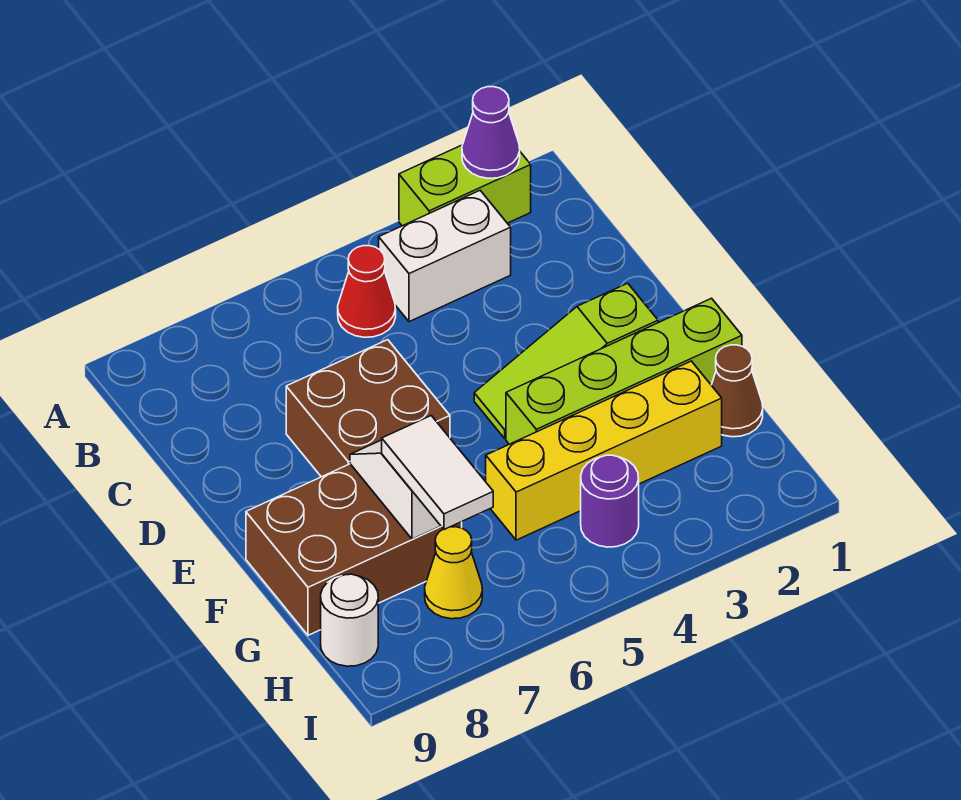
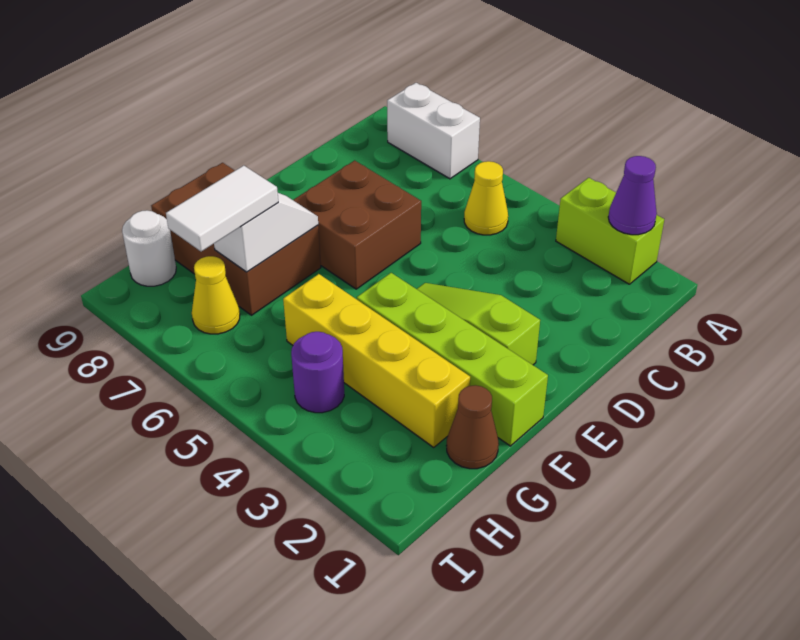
white brick B3:B4 level 1 -> white brick A7:A8 level 1
red cone B5 level 1 -> yellow cone B5 level 1

